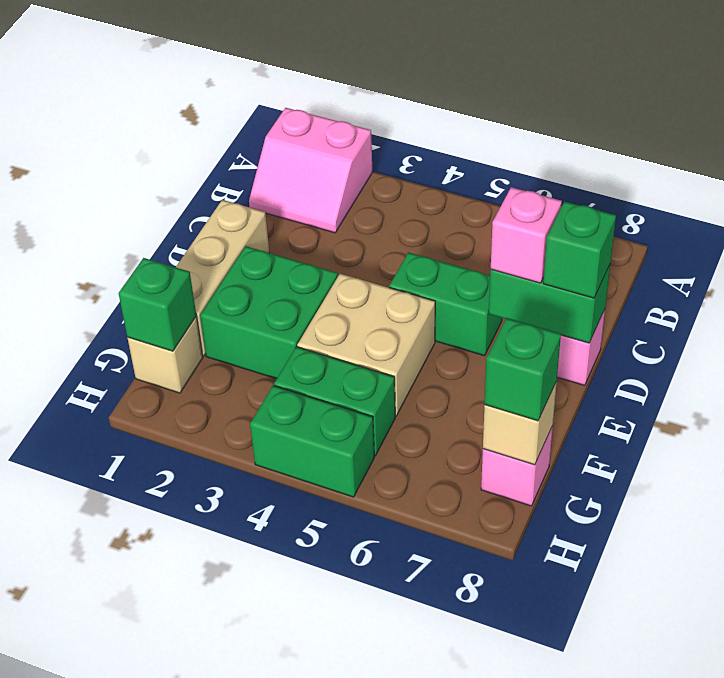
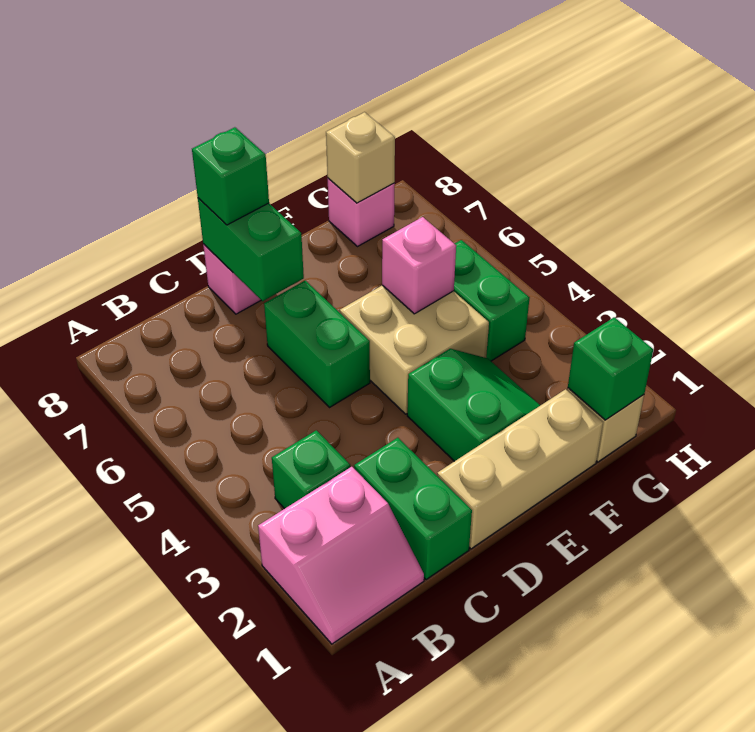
pink slope A1:B2 level 1 top A -> pink slope A1:B2 level 1 top 2
pink brick D7 level 3 -> pink brick F5 level 2
green brick E2:F3 level 1 -> green slope E2:F3 level 1 top E
green brick G8 level 3 -> green brick B3 level 1
green brick H4:H5 level 1 -> green brick C1:C2 level 1

